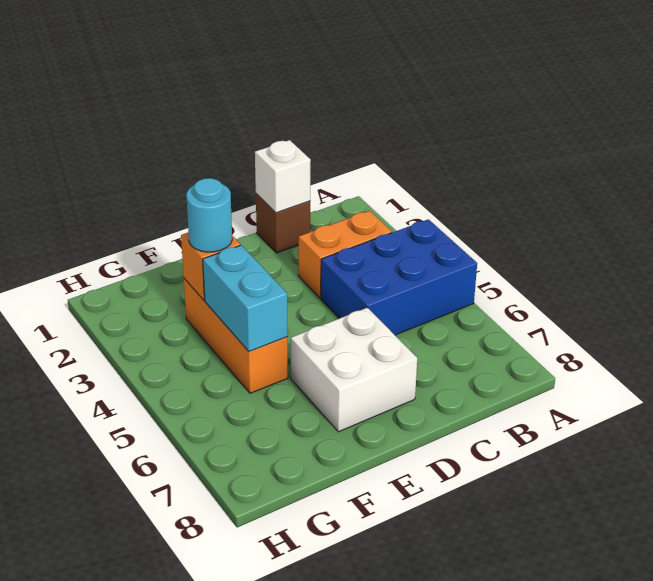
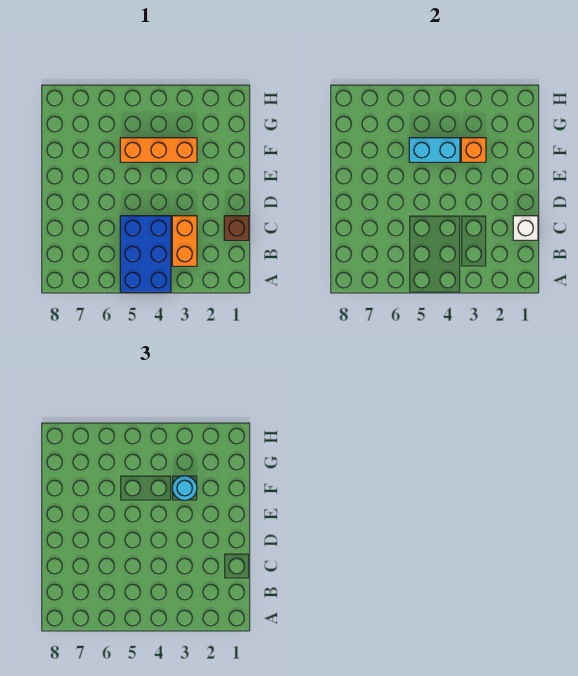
white brick D6:E7 level 1 -> none

